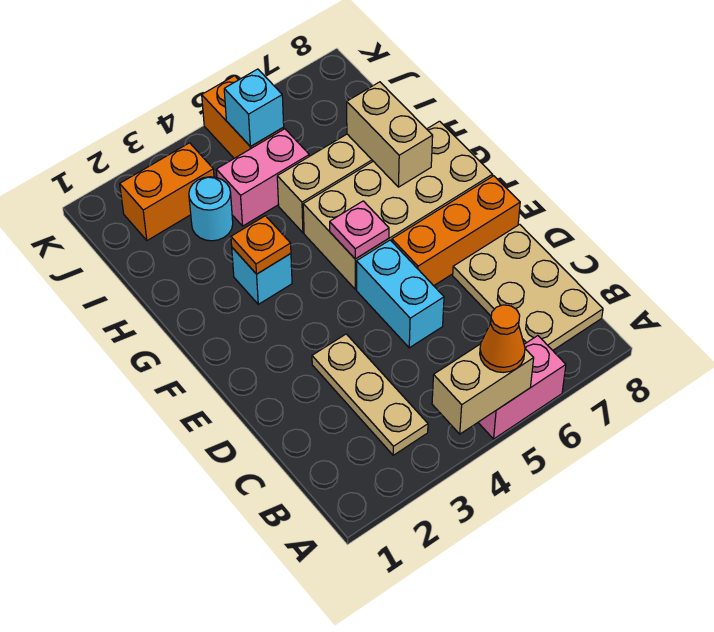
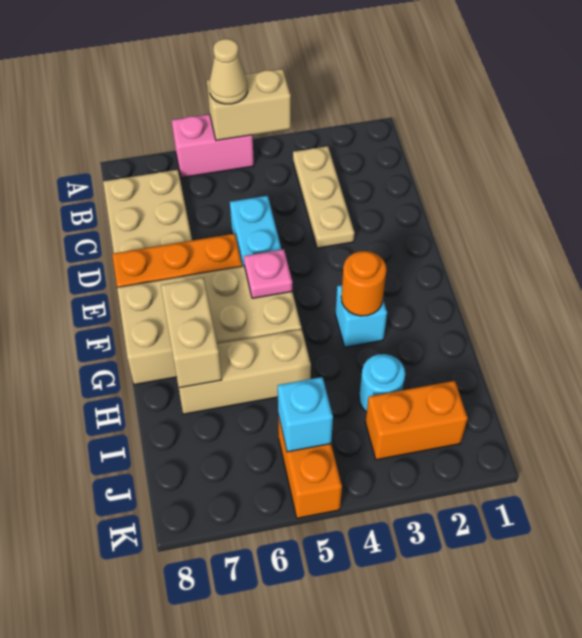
orange cone A5 level 3 -> tan cone A5 level 3
orange plate G3 level 2 -> orange round brick G3 level 2
pink brick I4:I5 level 1 -> none

